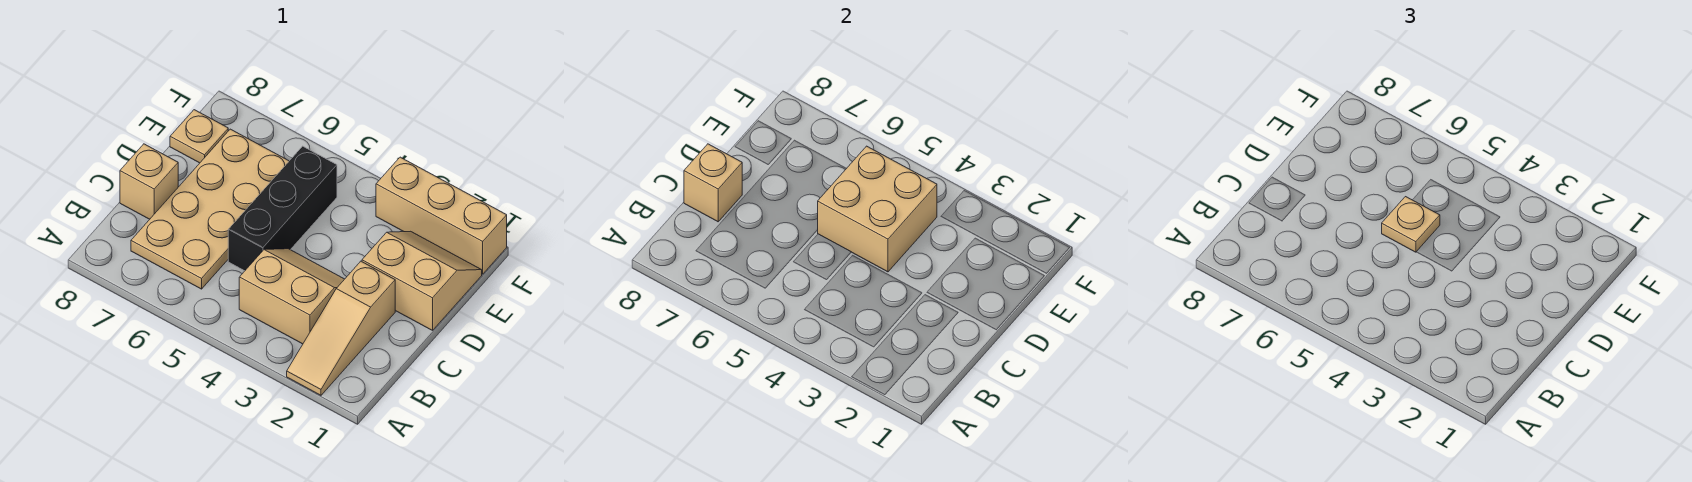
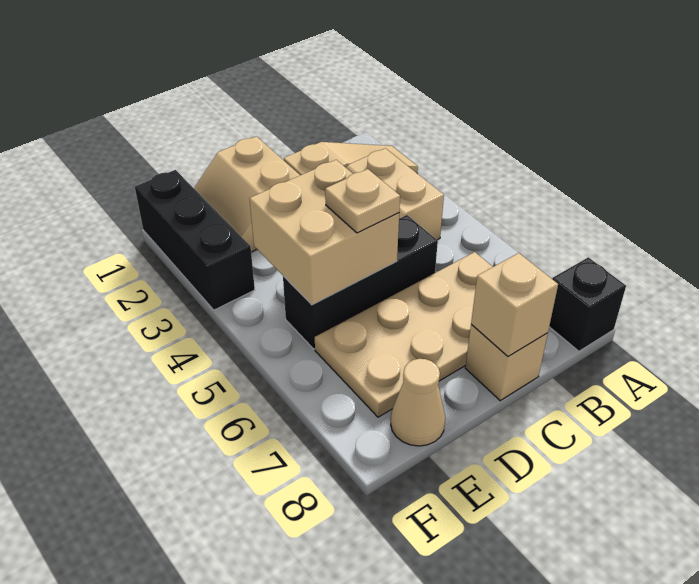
none -> black brick A8 level 1
tan plate E8 level 1 -> tan cone E8 level 1
tan brick F1:F3 level 1 -> black brick F1:F3 level 1

